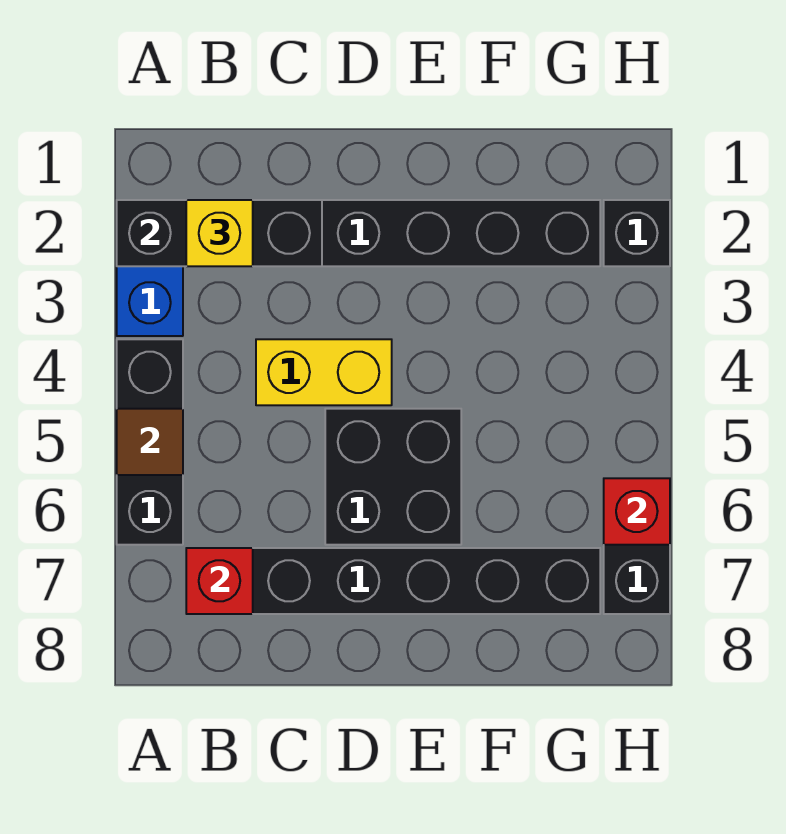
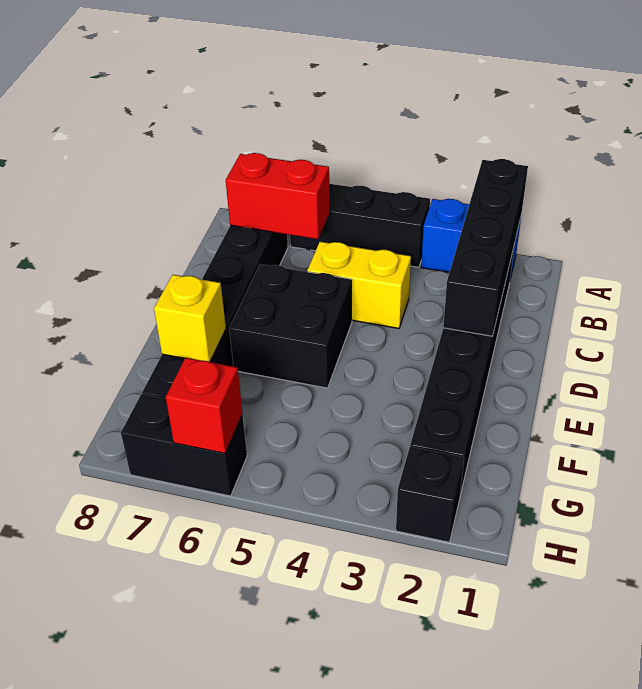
black brick A2:C2 level 2 -> black brick A2:D2 level 2
brown tile A5 level 2 -> none
yellow brick B2 level 3 -> yellow brick F7 level 2
red brick B7 level 2 -> red brick B6:B7 level 2
yellow brick C4:D4 level 1 -> yellow brick C4:C5 level 1

